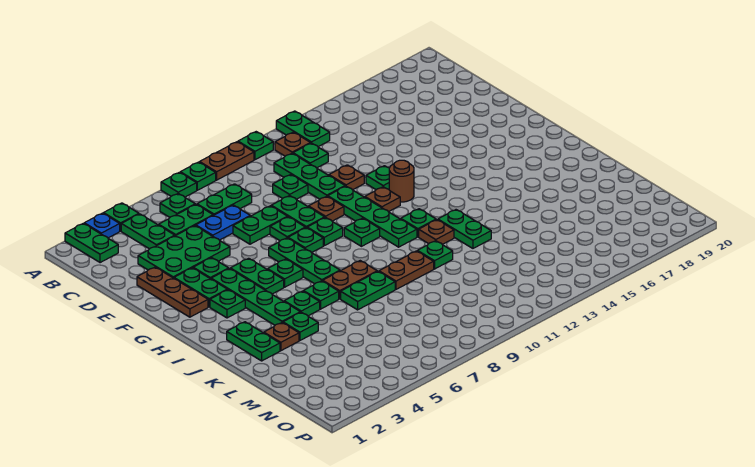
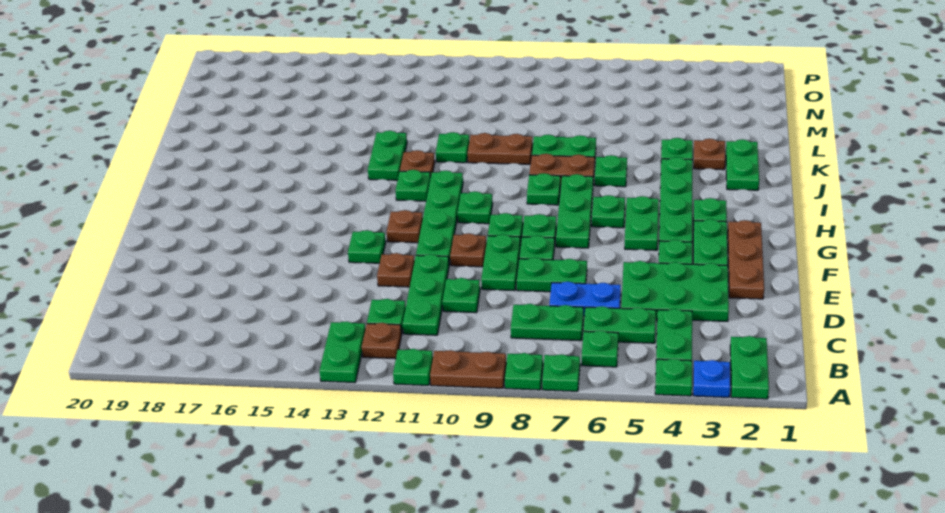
brown round brick G13 level 1 -> none
green plate J5 level 1 -> green plate I8 level 1

